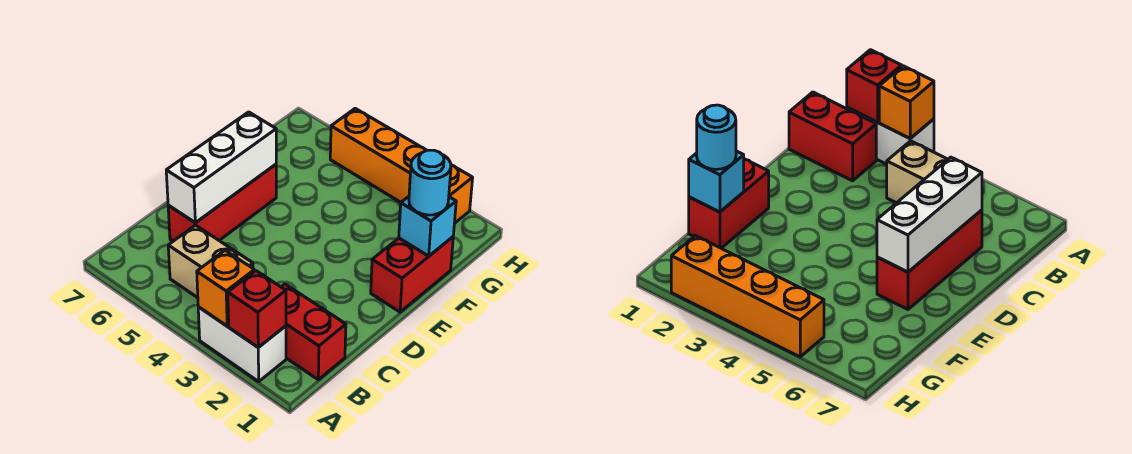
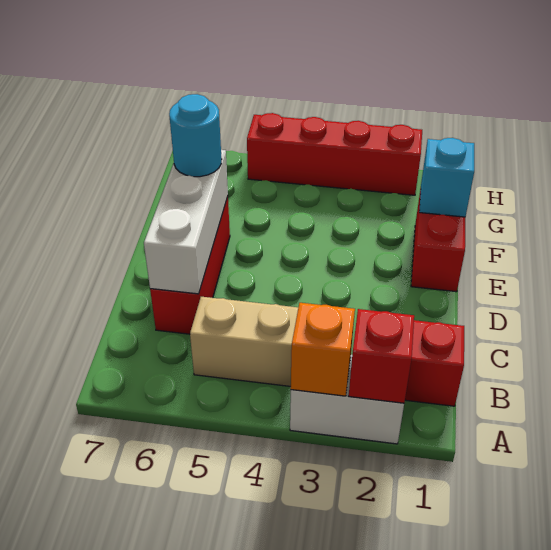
cyan round brick F1 level 3 -> cyan round brick E6 level 3
orange brick H2:H5 level 1 -> red brick H2:H5 level 1

